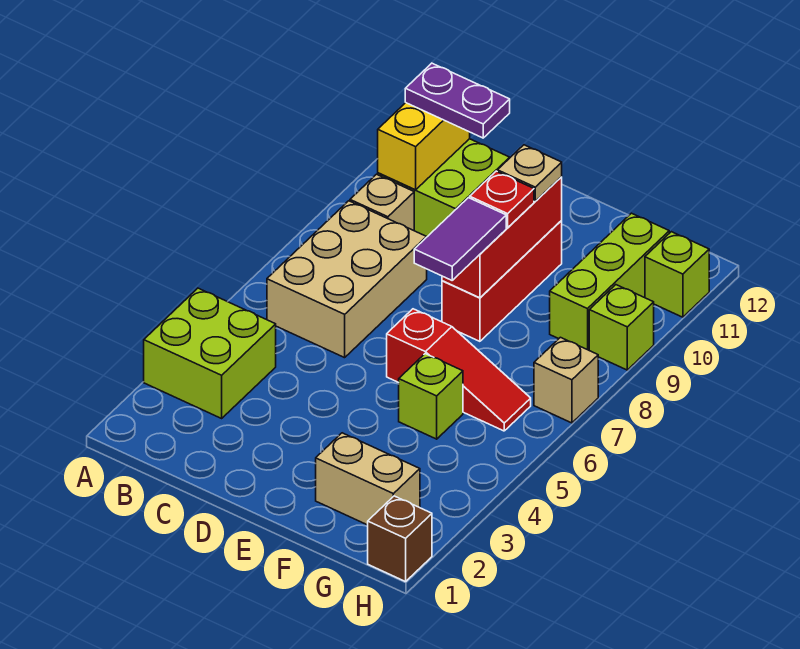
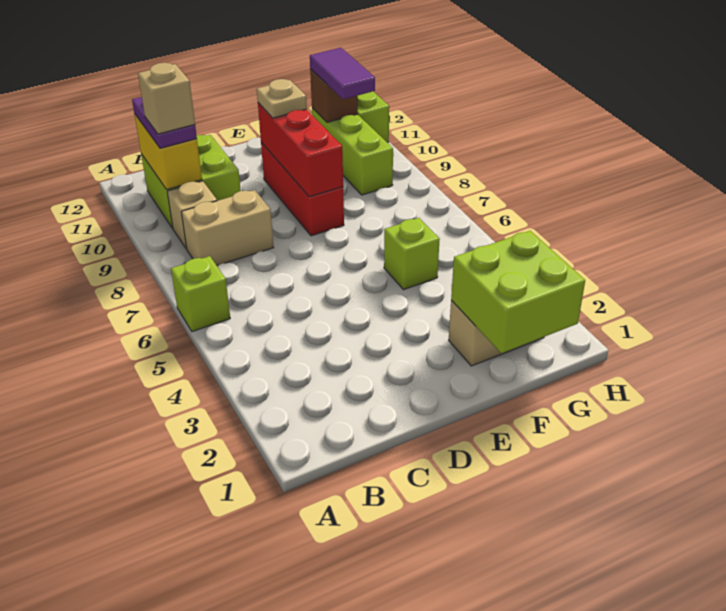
lime brick A3:B4 level 1 -> lime brick F1:G2 level 2
tan brick B6:C8 level 1 -> tan brick B8:C8 level 1
purple plate B11:C11 level 3 -> purple plate B10:B11 level 3
red slope E6:G6 level 1 top E -> none
purple tile E7:E8 level 3 -> purple tile G10:G11 level 3
red plate E9 level 3 -> none
brown brick H1 level 1 -> brown brick G11 level 2
tan brick H7 level 1 -> tan brick B10 level 4
lime brick H9 level 1 -> lime brick A6 level 1

